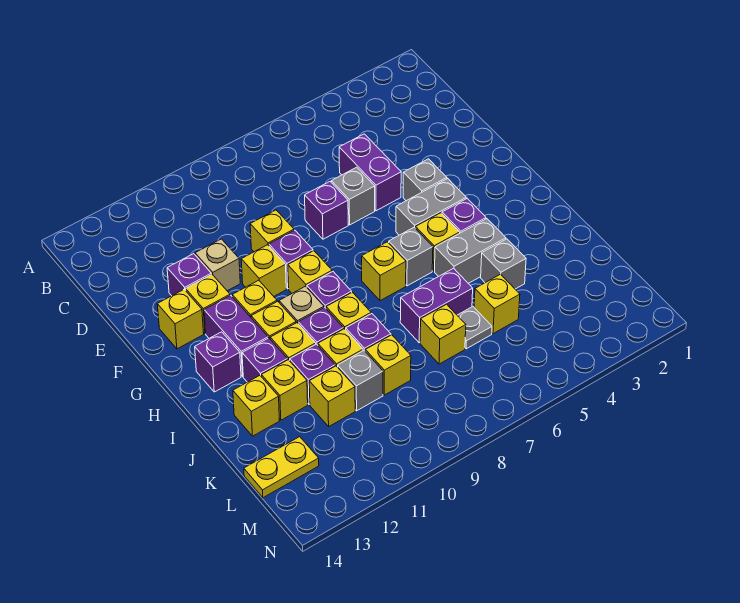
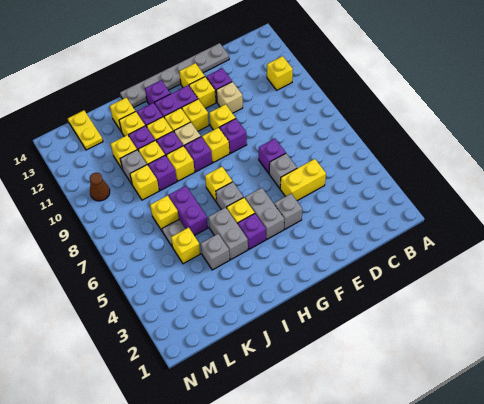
purple brick D5:E5 level 1 -> yellow brick D5:E5 level 1
none -> grey plate D14:I14 level 1
yellow brick E9 level 1 -> yellow brick B11 level 1
none -> brown cone M10 level 1

